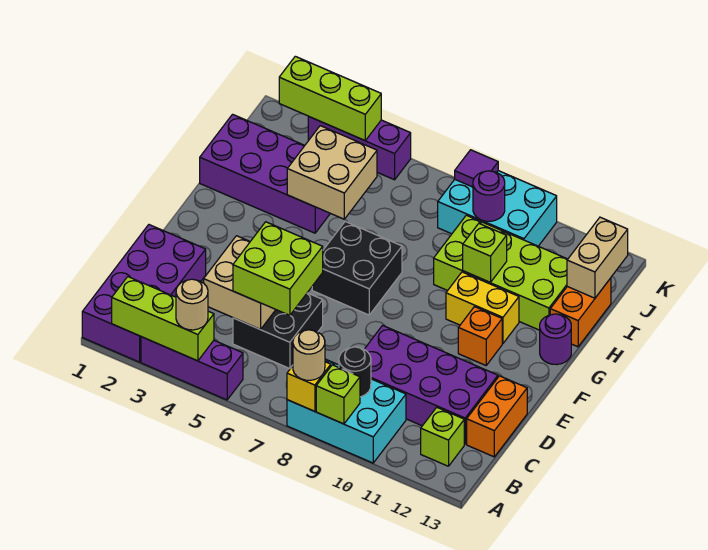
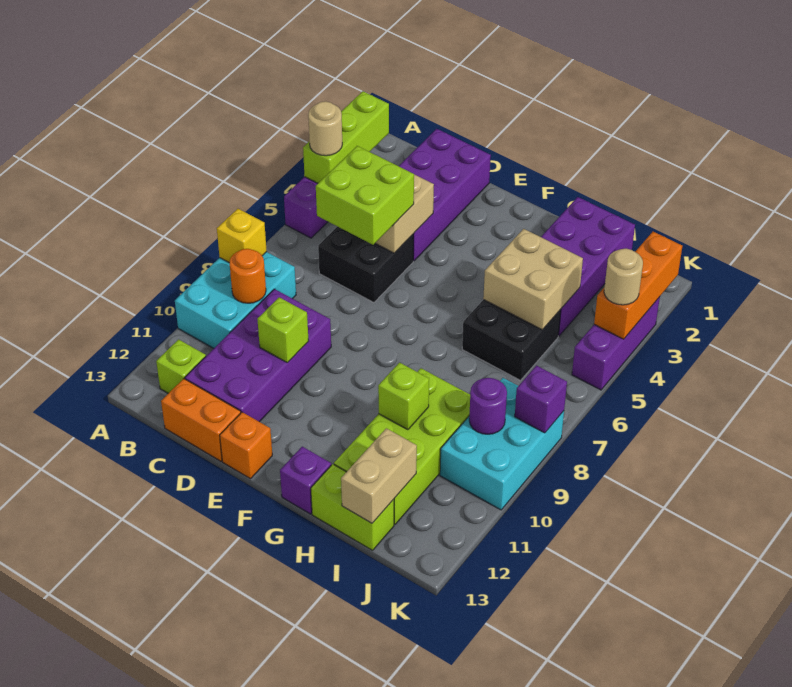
purple brick A1:D2 level 1 -> purple brick C1:D4 level 1
tan round brick A8 level 3 -> tan round brick K4 level 3
lime brick A9 level 2 -> lime brick D10 level 2
black round brick B9 level 2 -> orange round brick B9 level 2
black brick F6:G7 level 1 -> black brick H5:I6 level 1
orange brick F11 level 1 -> orange brick E13 level 1
yellow brick G10:G11 level 1 -> none
purple round brick G13 level 1 -> purple brick G13 level 1
orange brick H13:I13 level 1 -> lime brick H13:I13 level 1
tan brick I13:J13 level 2 -> tan brick I12:I13 level 2
lime brick K2:K4 level 2 -> orange brick K2:K4 level 2
purple tile K8 level 2 -> purple brick K8 level 2

